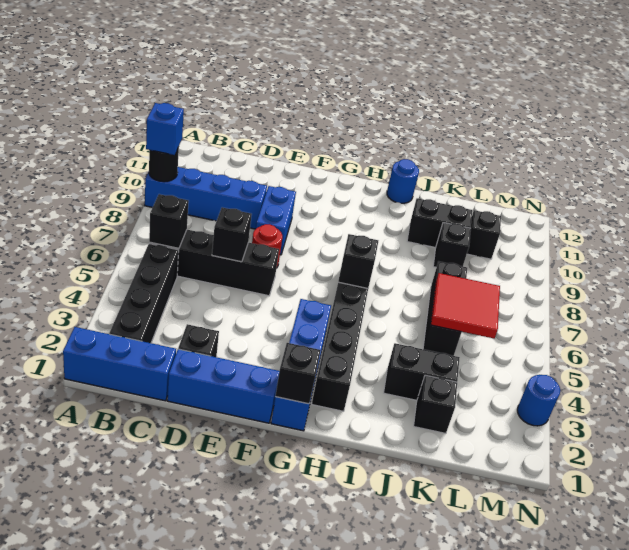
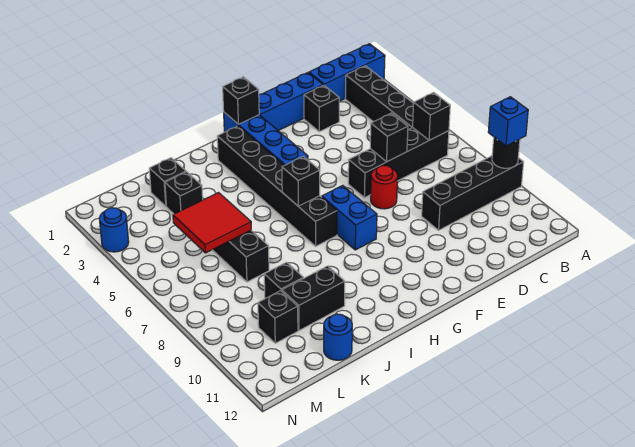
blue brick A9:D9 level 1 -> black brick A9:D9 level 1
blue brick E8:E9 level 1 -> blue brick G7:G8 level 1
blue round brick I12 level 1 -> blue round brick K12 level 1
black brick J3:K3 level 1 -> black brick K3 level 1

